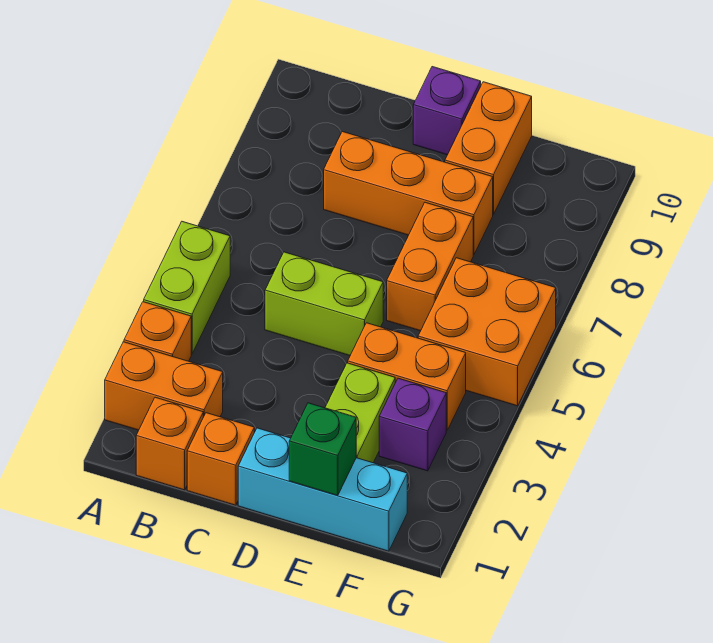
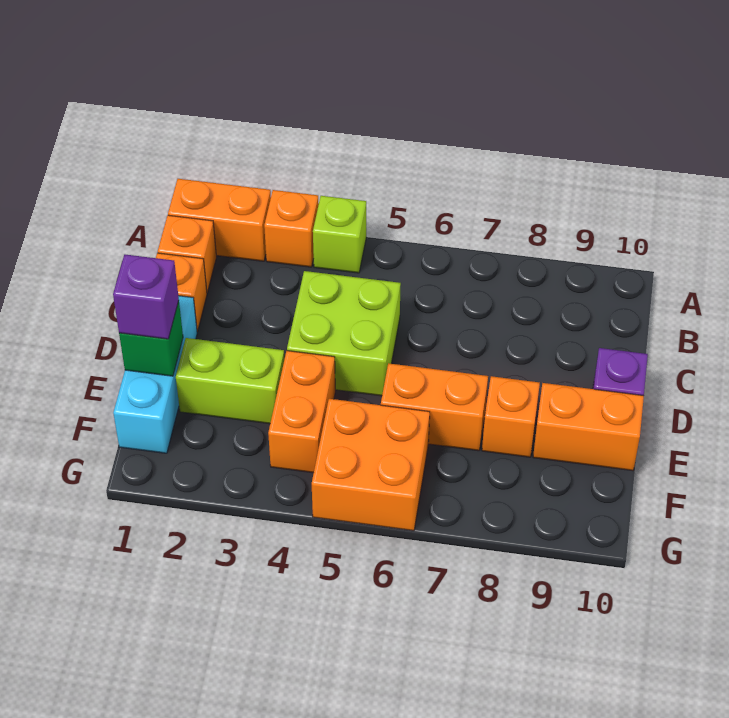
orange brick A2:B2 level 1 -> orange brick A1:A2 level 1
lime brick A4:A5 level 1 -> lime brick A4 level 1
lime brick C5:D5 level 1 -> lime brick C4:D5 level 1
orange brick C8:E8 level 1 -> orange brick E8 level 1
purple brick F3 level 1 -> purple brick E1 level 3

